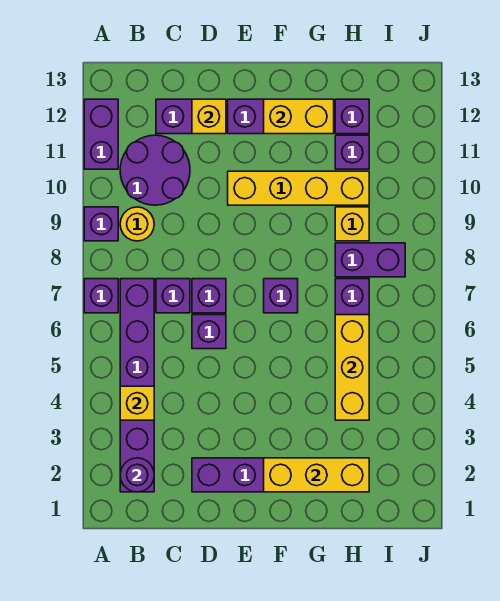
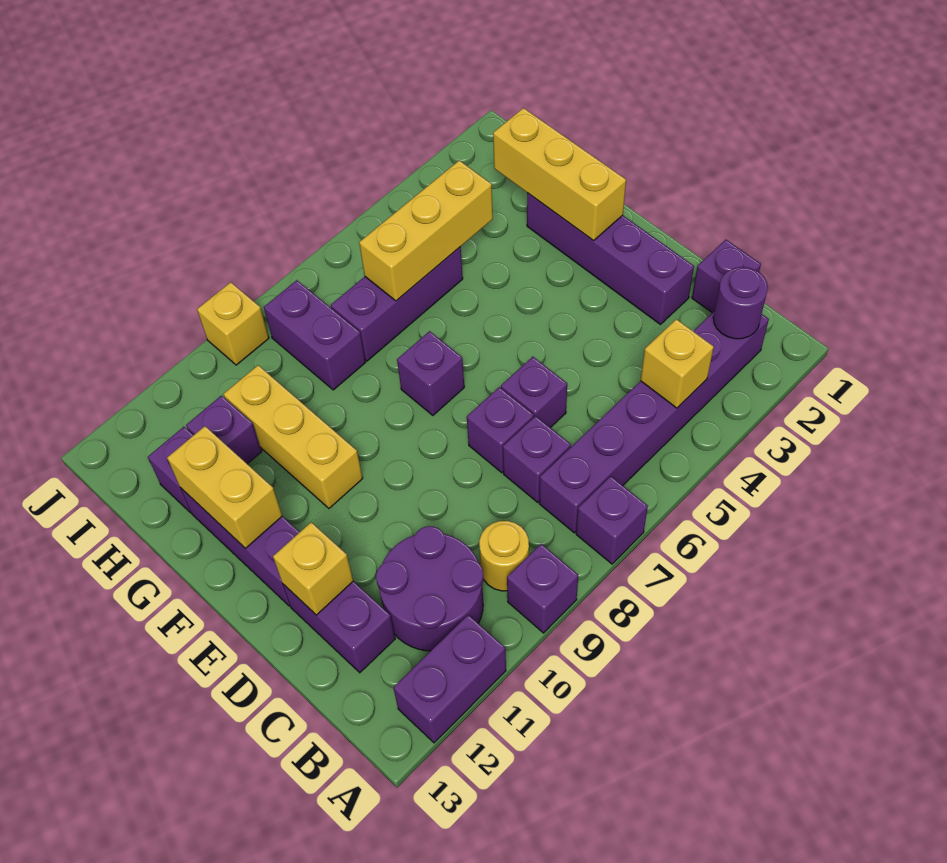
none -> purple brick C1 level 1
yellow brick E10:H10 level 1 -> yellow brick F10:H10 level 1
yellow brick H9 level 1 -> yellow brick J9 level 1

